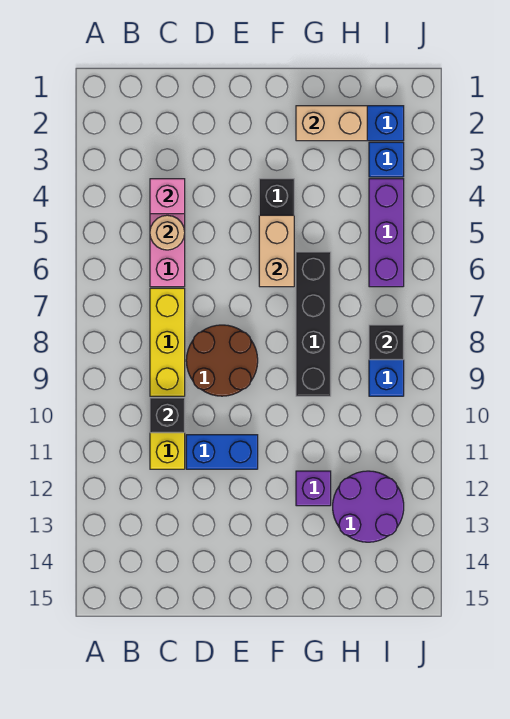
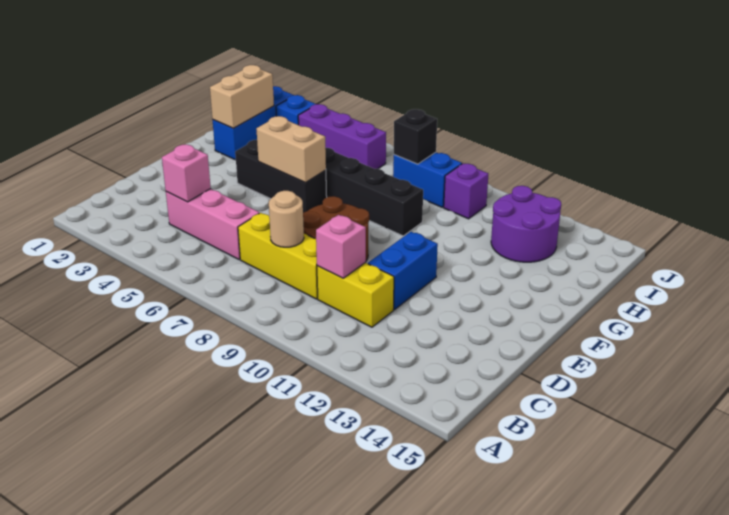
tan round brick C5 level 2 -> tan round brick C8 level 2
black brick C10 level 2 -> pink brick C10 level 2
purple brick G12 level 1 -> purple brick I10 level 1

